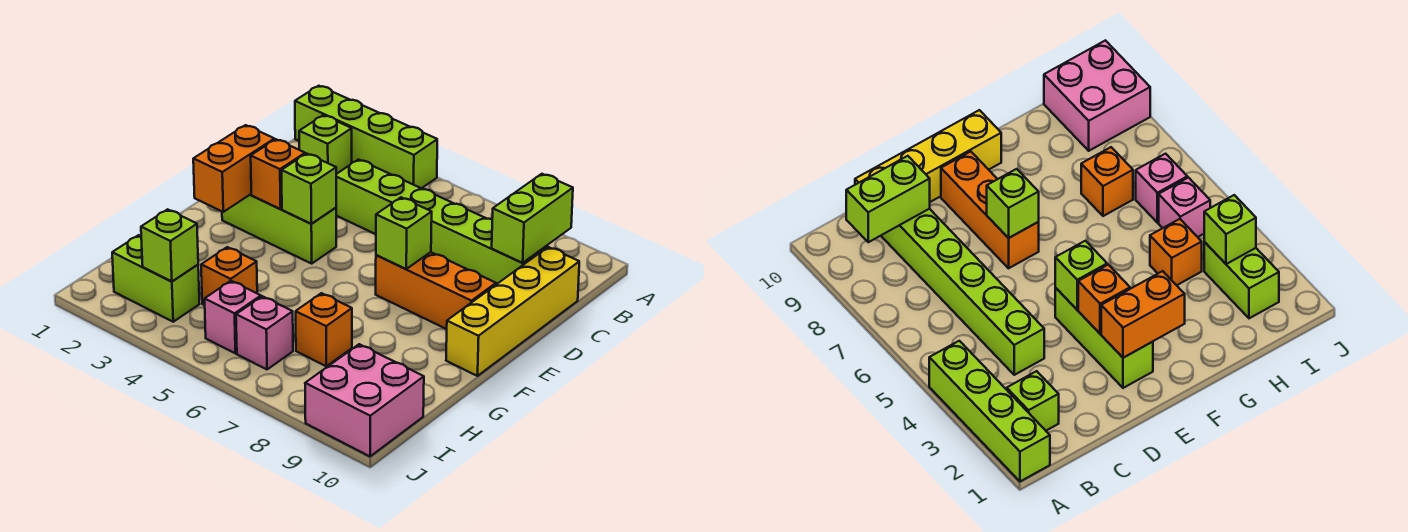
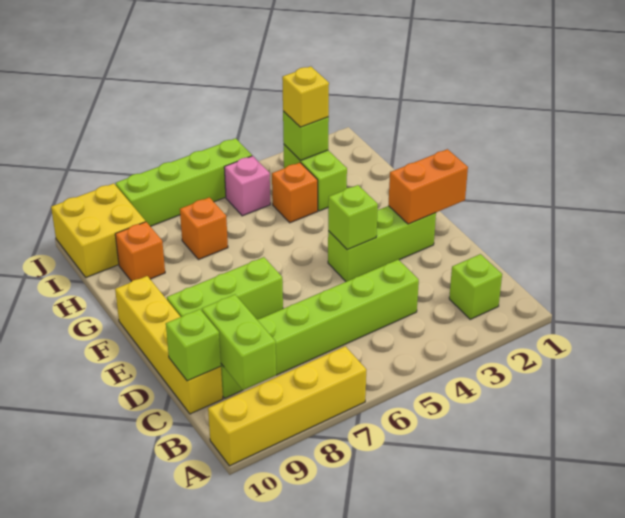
lime brick A1:A4 level 1 -> lime brick J5:J8 level 1
none -> yellow brick A7:A10 level 1
orange brick E2:F2 level 2 -> orange brick E1:E2 level 2
orange brick E3 level 2 -> orange brick H9 level 1
orange brick E7:E9 level 1 -> lime brick E7:E9 level 1
lime brick E7 level 2 -> lime brick C10 level 2
lime brick I2:I3 level 1 -> lime brick H3:I3 level 1
none -> yellow brick I3 level 3
pink brick I6 level 1 -> none
pink brick I9:J10 level 1 -> yellow brick I9:J10 level 1

